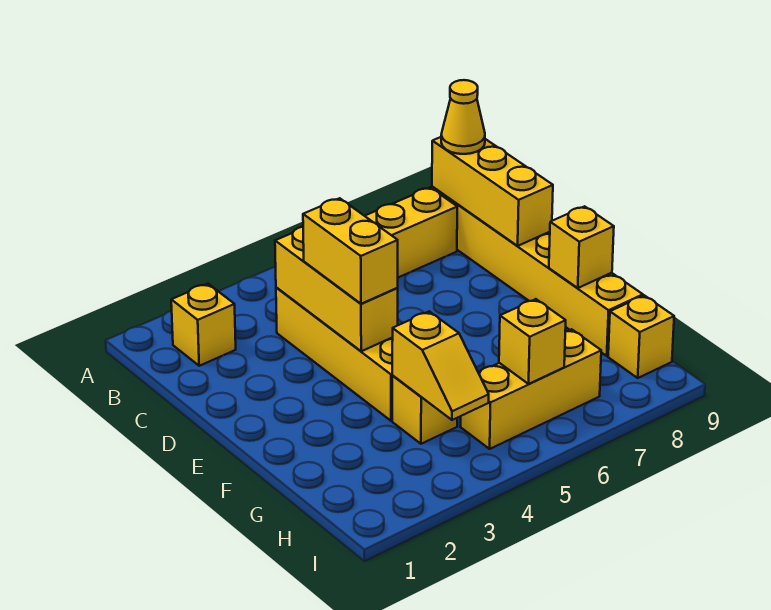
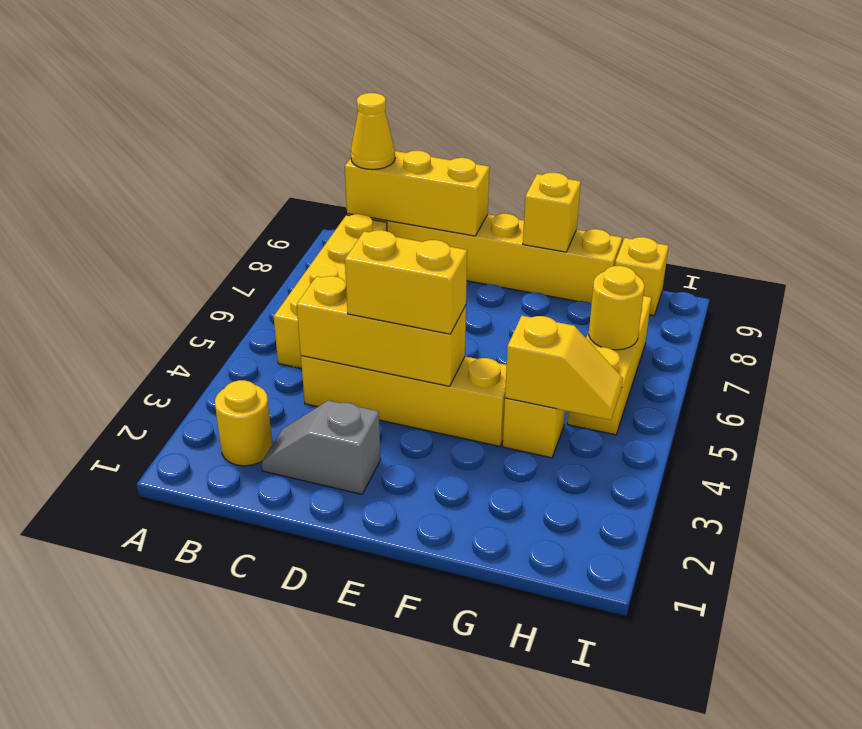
yellow brick B2 level 1 -> yellow round brick B2 level 1
none -> grey slope C2:D2 level 1 top D
yellow brick H6 level 2 -> yellow round brick H6 level 2

